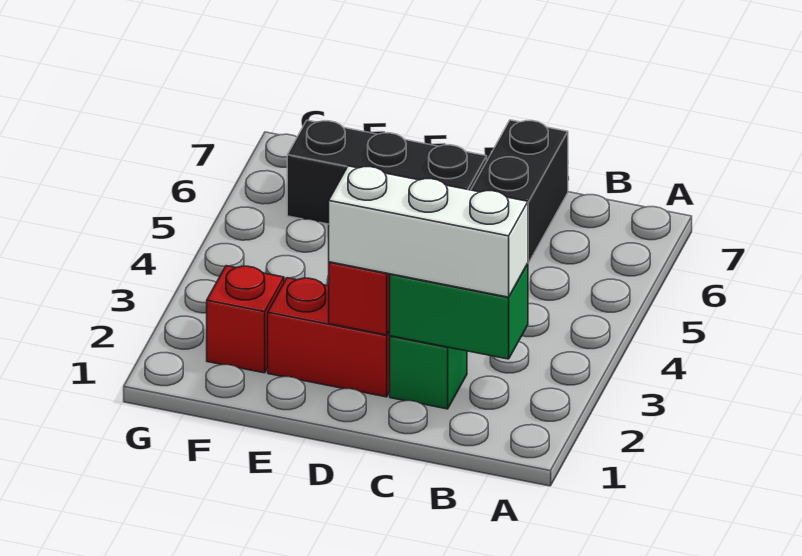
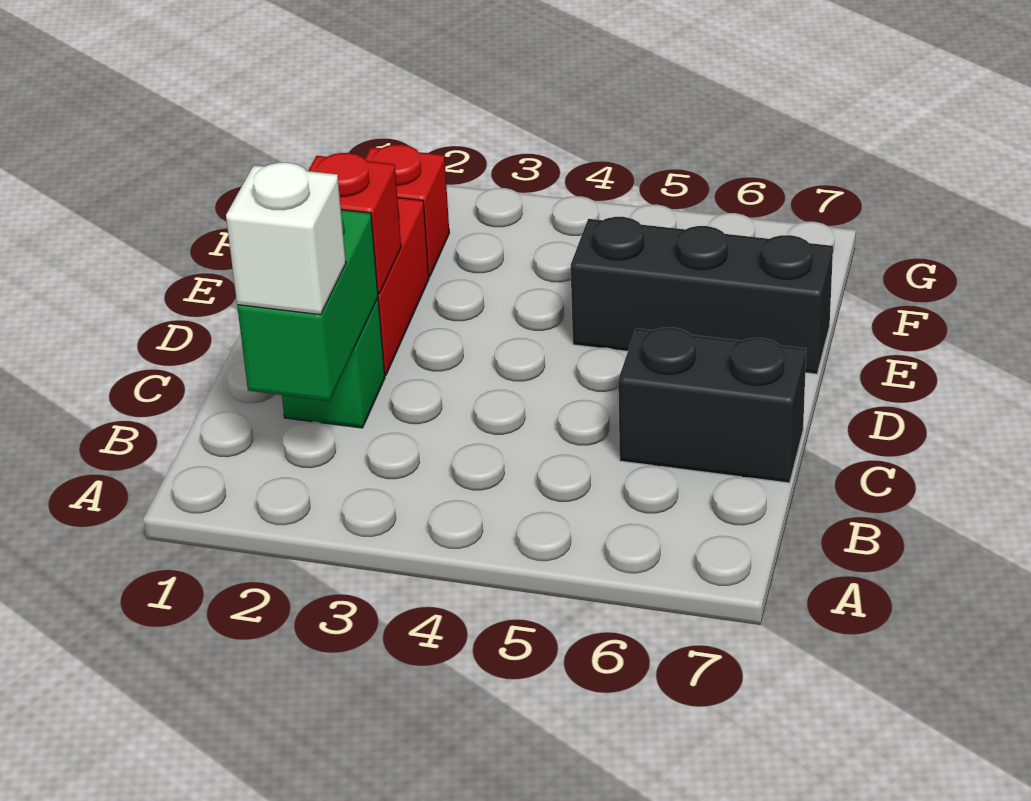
white brick B2:D2 level 3 -> white brick B2 level 3
black brick D6:F6 level 1 -> black brick E5:E7 level 1

